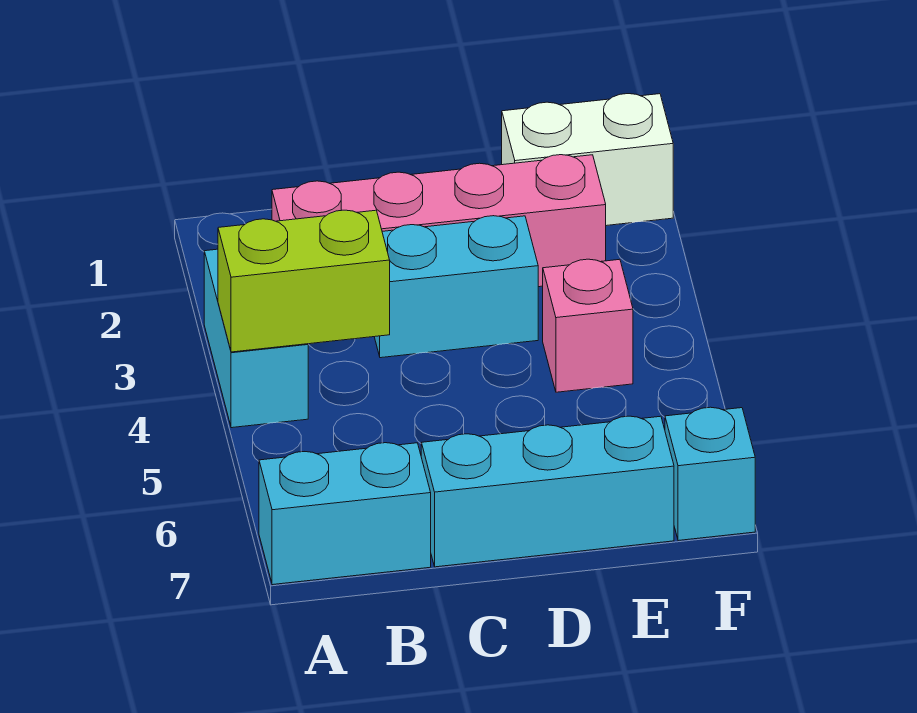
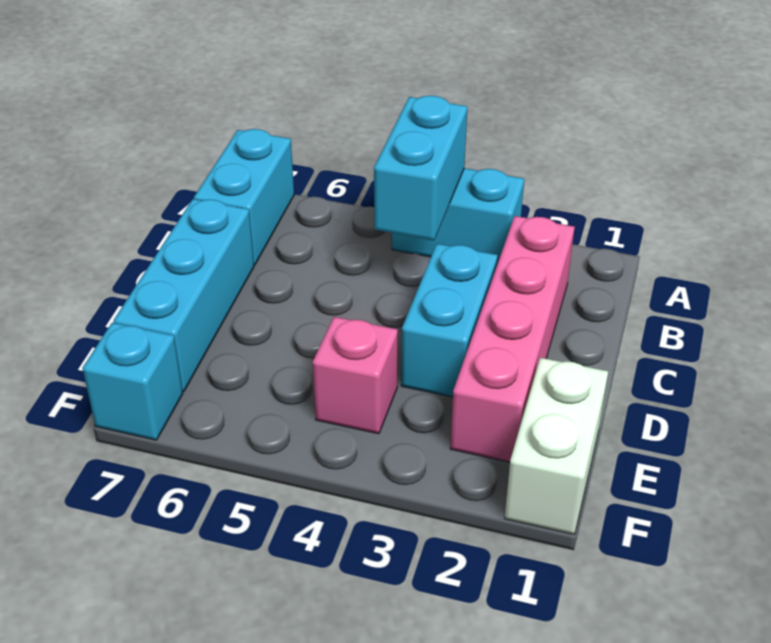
lime brick A4:B4 level 2 -> cyan brick A4:B4 level 2

